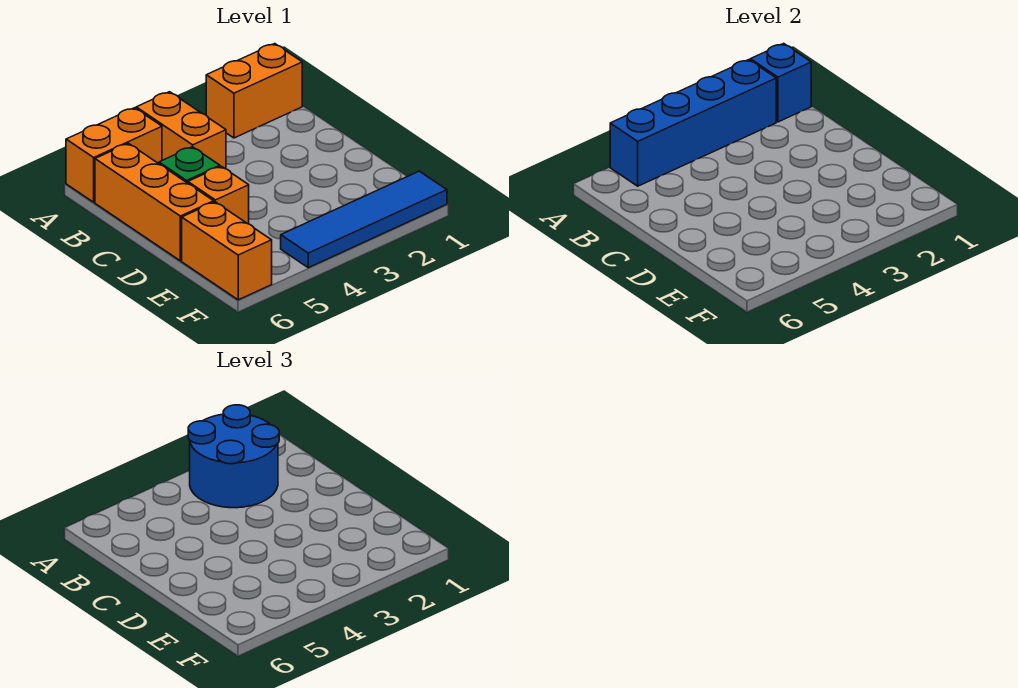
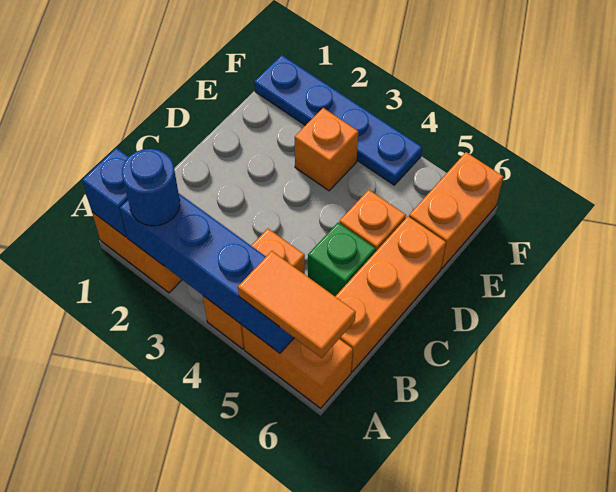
blue round brick A2:B3 level 3 -> blue round brick A2 level 3
none -> orange tile A5:A6 level 3
none -> orange brick E3 level 1
blue tile F1:F4 level 1 -> blue plate F1:F4 level 1

